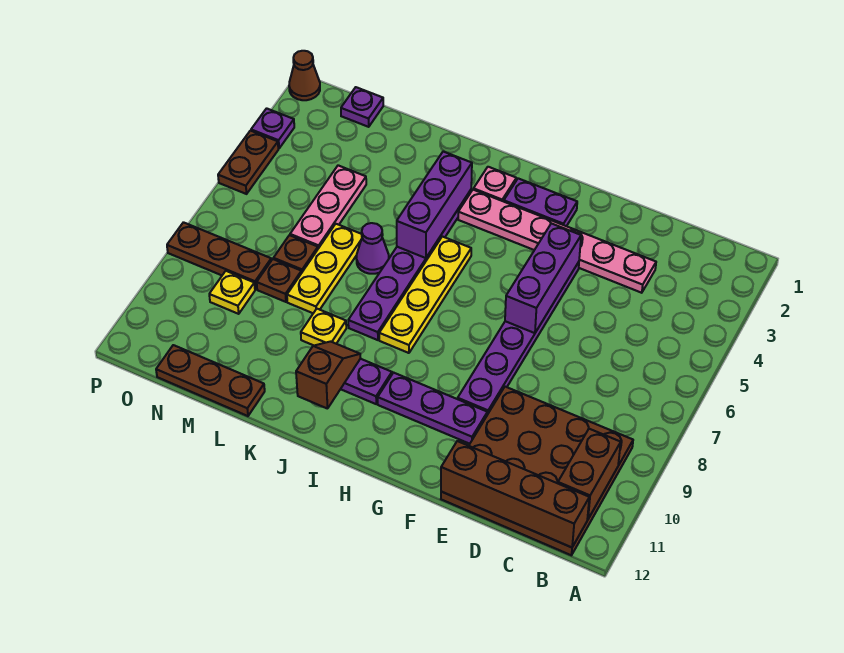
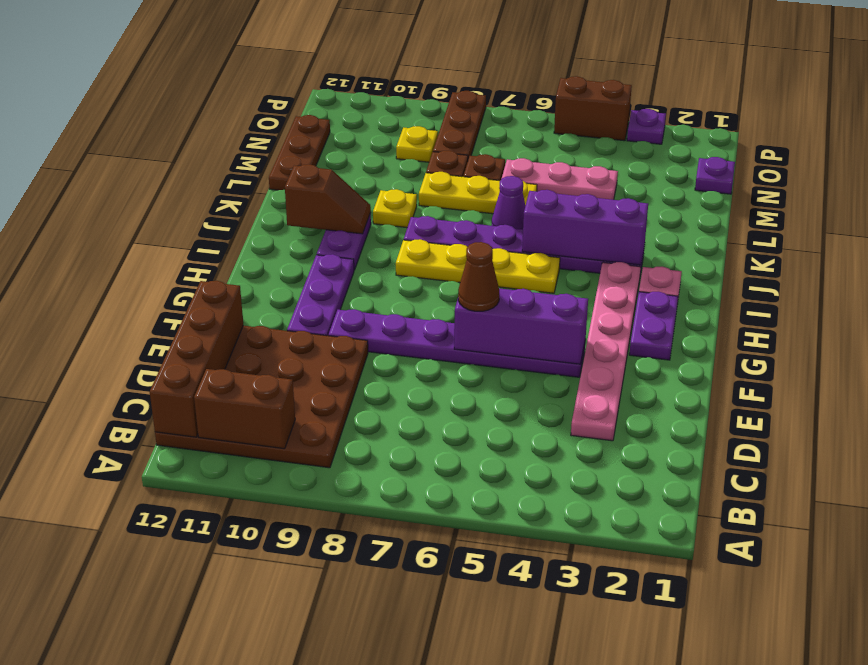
brown cone P1 level 1 -> brown cone F6 level 3
brown plate P4:P5 level 1 -> brown brick P4:P5 level 1

